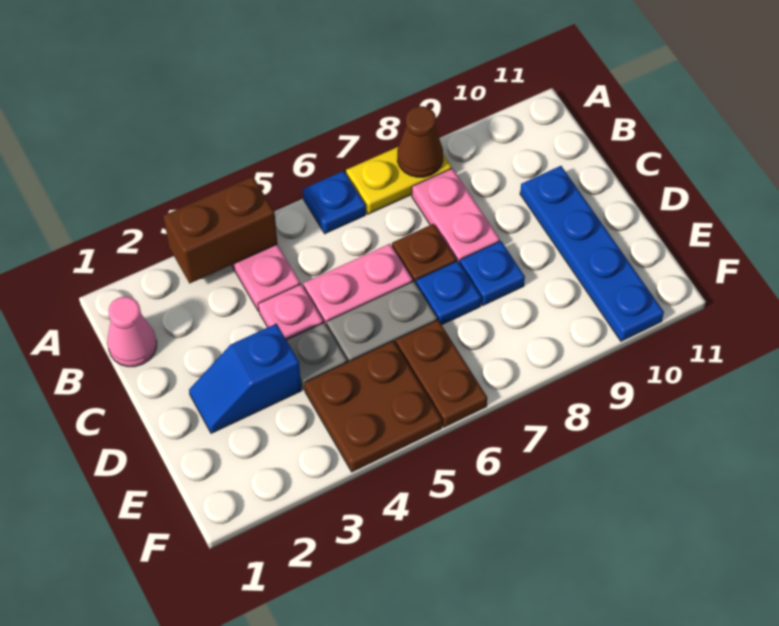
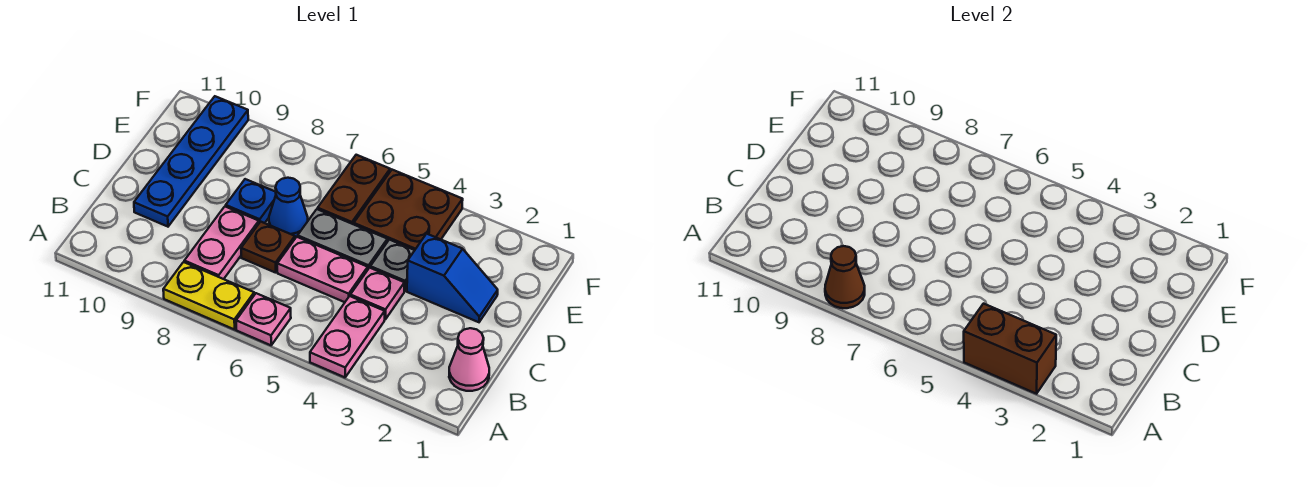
blue plate A6 level 1 -> pink plate A6 level 1
blue plate D7 level 1 -> blue cone D7 level 1

